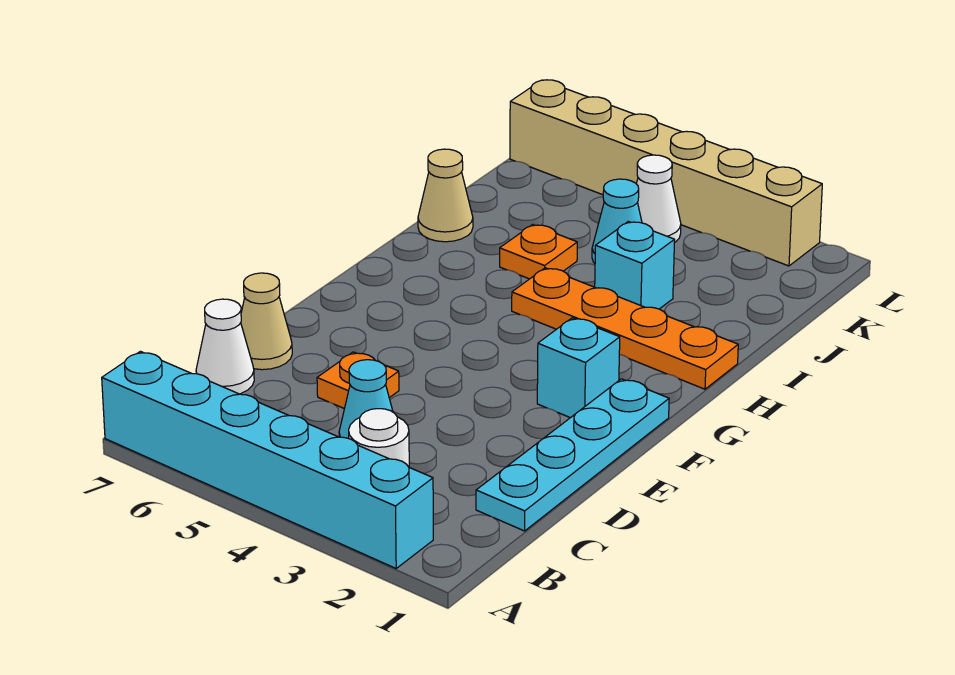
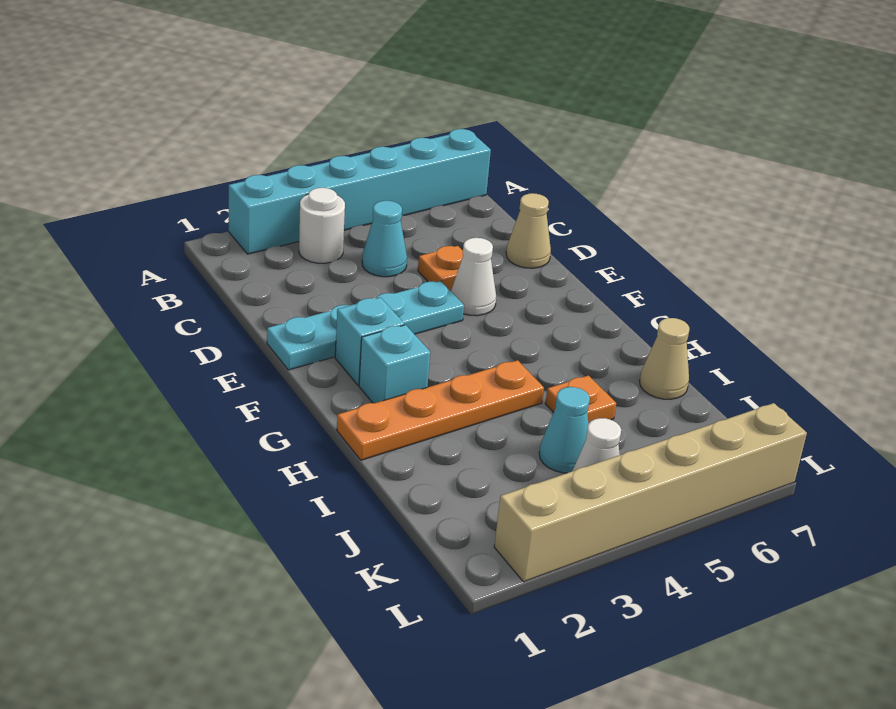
cyan plate C1:F1 level 1 -> cyan plate E1:E4 level 1
white cone C7 level 1 -> white cone E5 level 1
cyan brick I3 level 1 -> cyan brick G2 level 1

